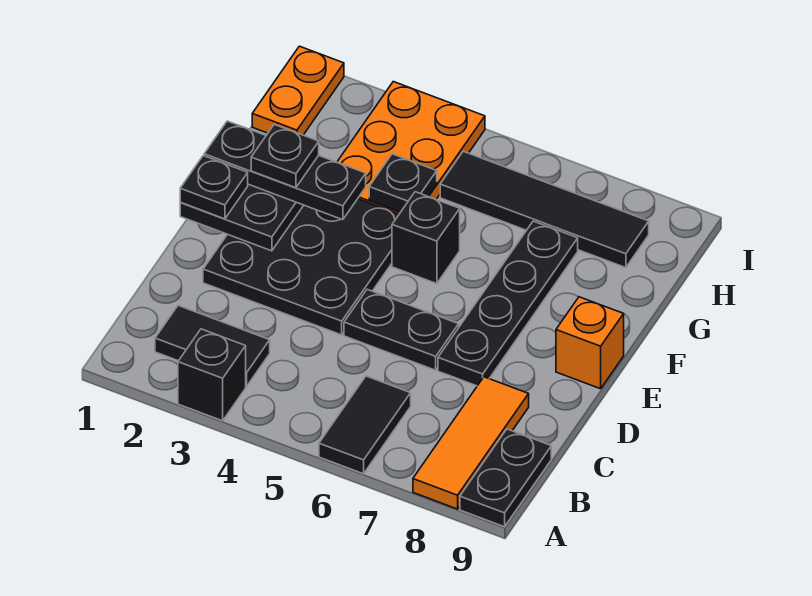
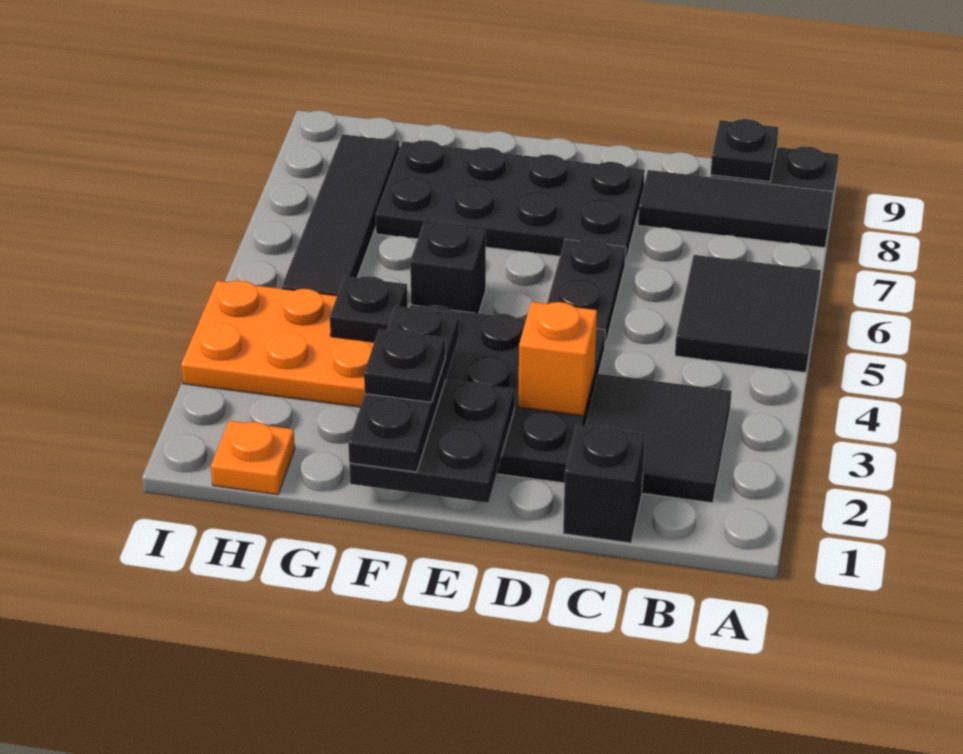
black brick A3 level 1 -> black brick C1 level 1
black tile A6:B6 level 1 -> black tile A5:B6 level 1
orange tile A8:C8 level 1 -> black tile A8:C8 level 1
black tile B2:B3 level 1 -> black tile B2:C3 level 1
black plate D7:G7 level 1 -> black plate D7:G8 level 1
black plate E1 level 3 -> black plate B9 level 2
orange brick E9 level 1 -> orange brick D3 level 2
orange plate H1:I1 level 1 -> orange plate H1 level 1

